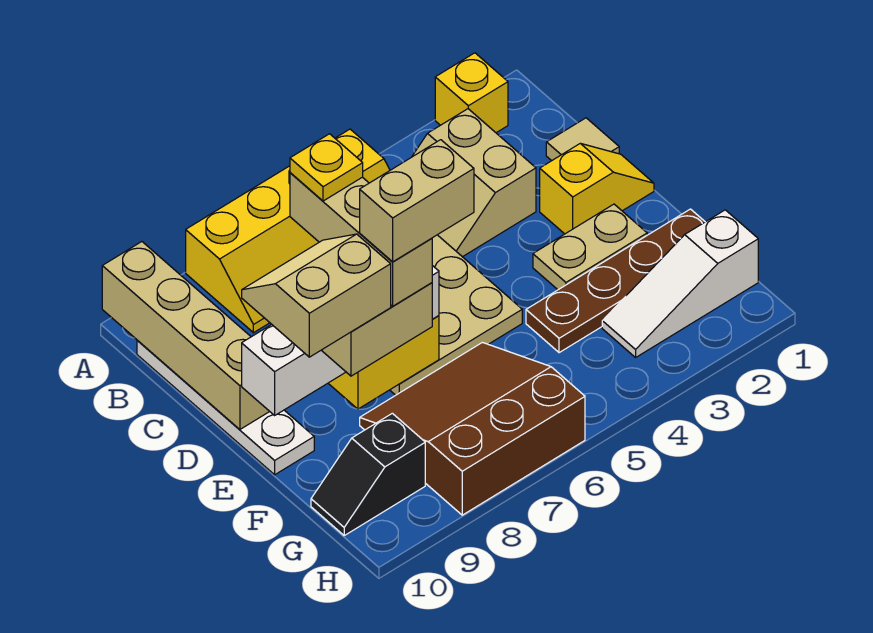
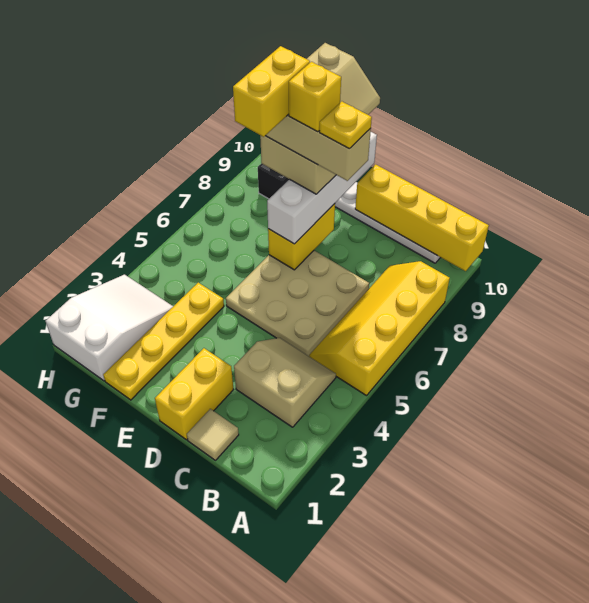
yellow brick A2 level 1 -> yellow brick E8 level 6
tan brick A10:D10 level 2 -> yellow brick A10:D10 level 2
yellow slope D1:D2 level 1 top 2 -> yellow brick D1:D2 level 1
tan plate E2:E3 level 1 -> none
brown plate F1:F4 level 1 -> yellow plate F1:F4 level 1
brown slope F6:H8 level 1 top H -> none
tan brick F7:F8 level 6 -> yellow brick F7:F8 level 6
white slope G1:G3 level 1 top 1 -> white slope G1:H3 level 1 top 1

